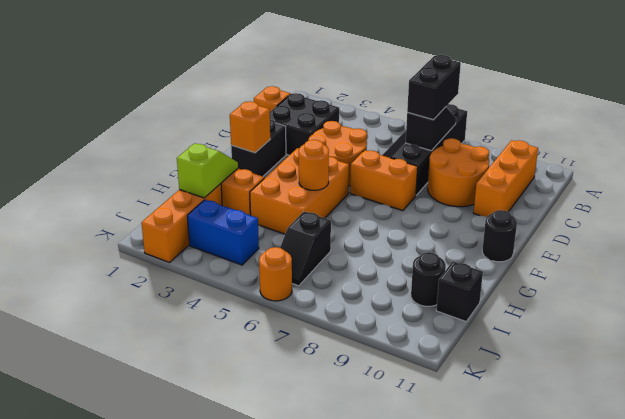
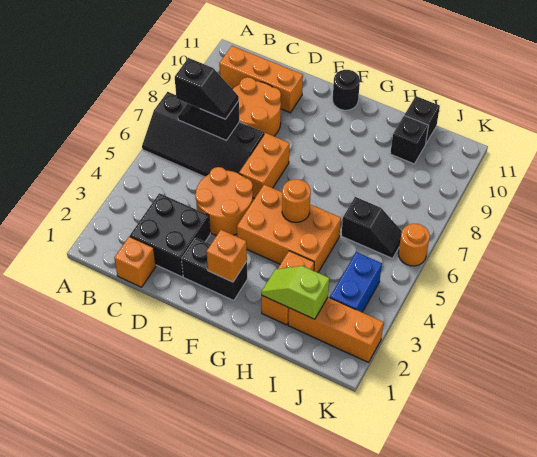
black brick B7:C7 level 3 -> black slope B7:C7 level 3 top B
black round brick I10 level 1 -> black brick I10 level 1

